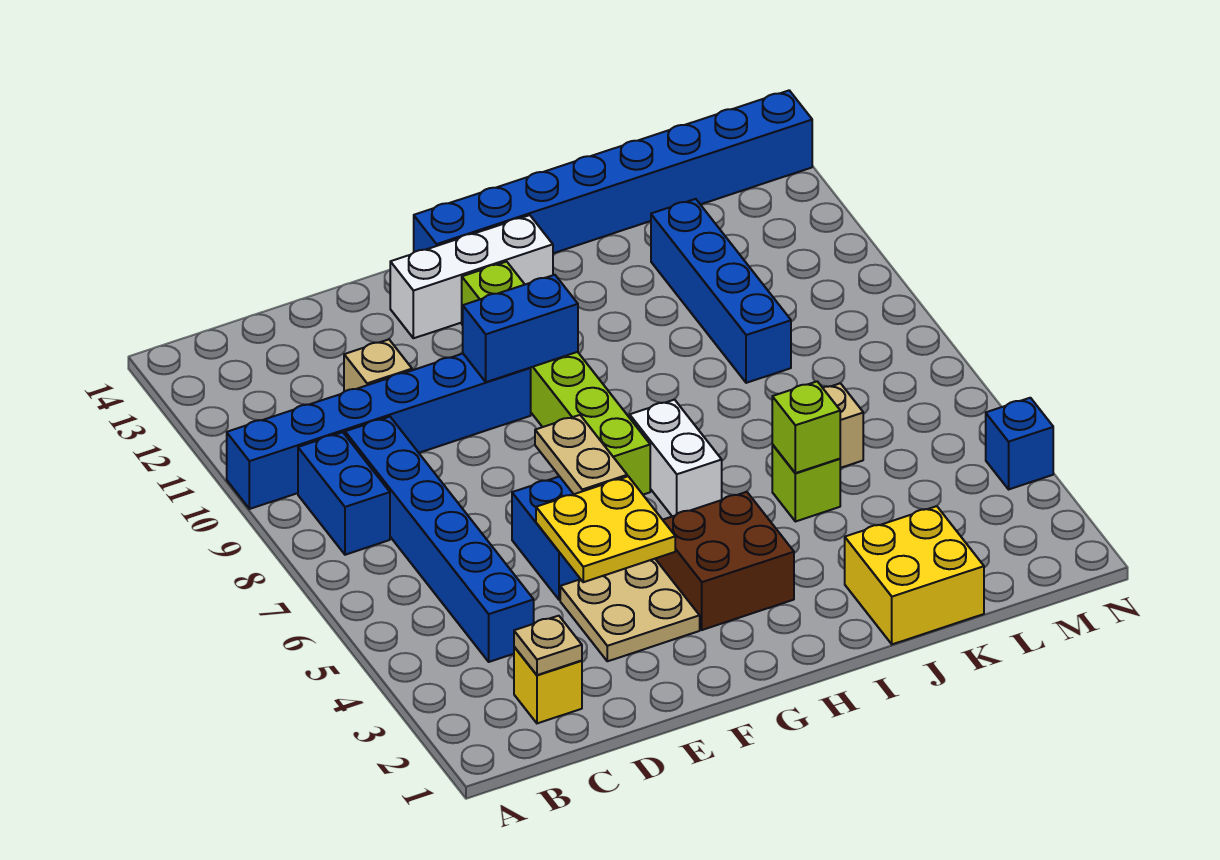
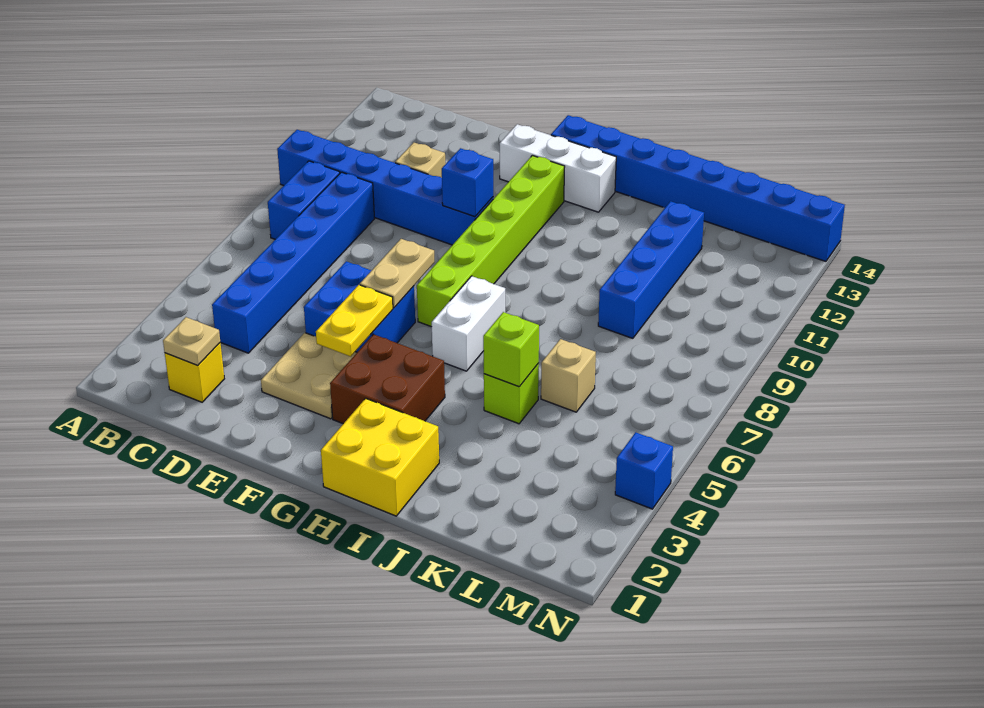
yellow plate E4:F5 level 2 -> yellow plate F4:F5 level 2
blue brick F10:G10 level 2 -> blue brick F10 level 2
yellow brick J1:K2 level 1 -> yellow brick H1:I2 level 1

